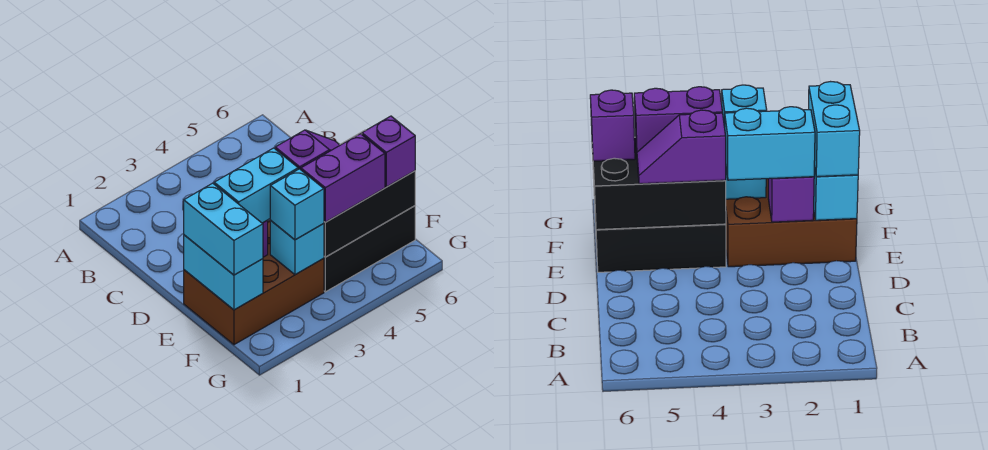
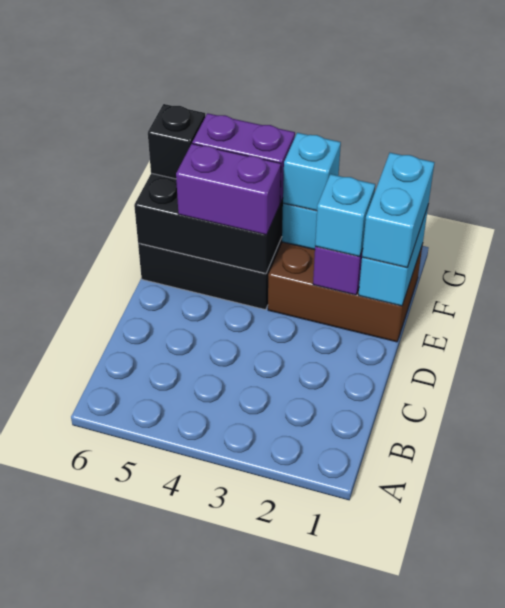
cyan brick E2:E3 level 3 -> cyan brick E2 level 3
purple slope E4:E5 level 3 top 4 -> purple brick E4:E5 level 3
purple brick F6 level 3 -> black brick F6 level 3

